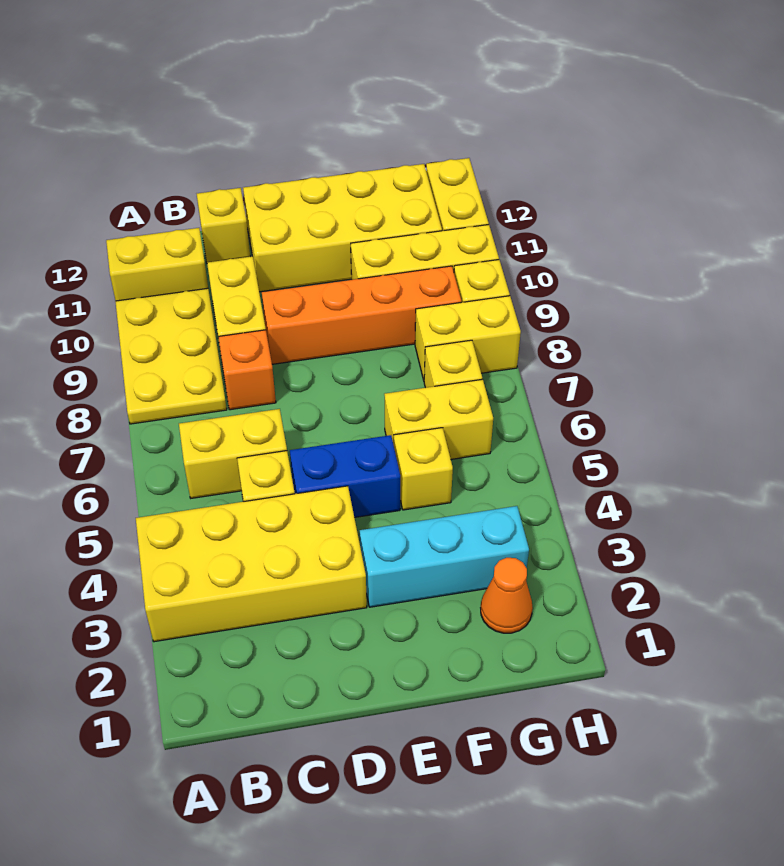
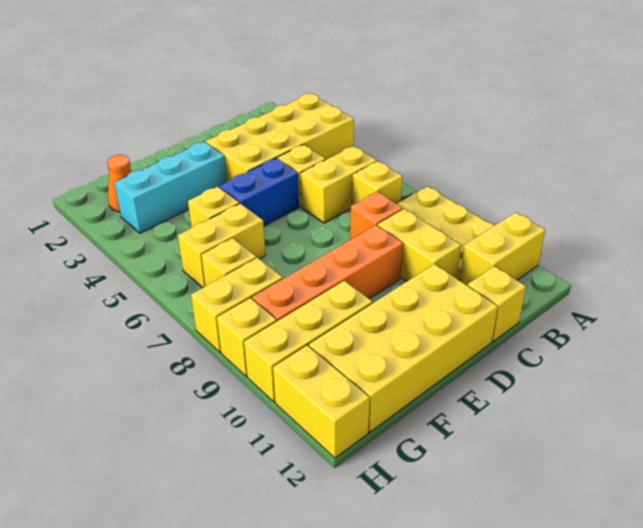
none -> yellow brick B7 level 1

